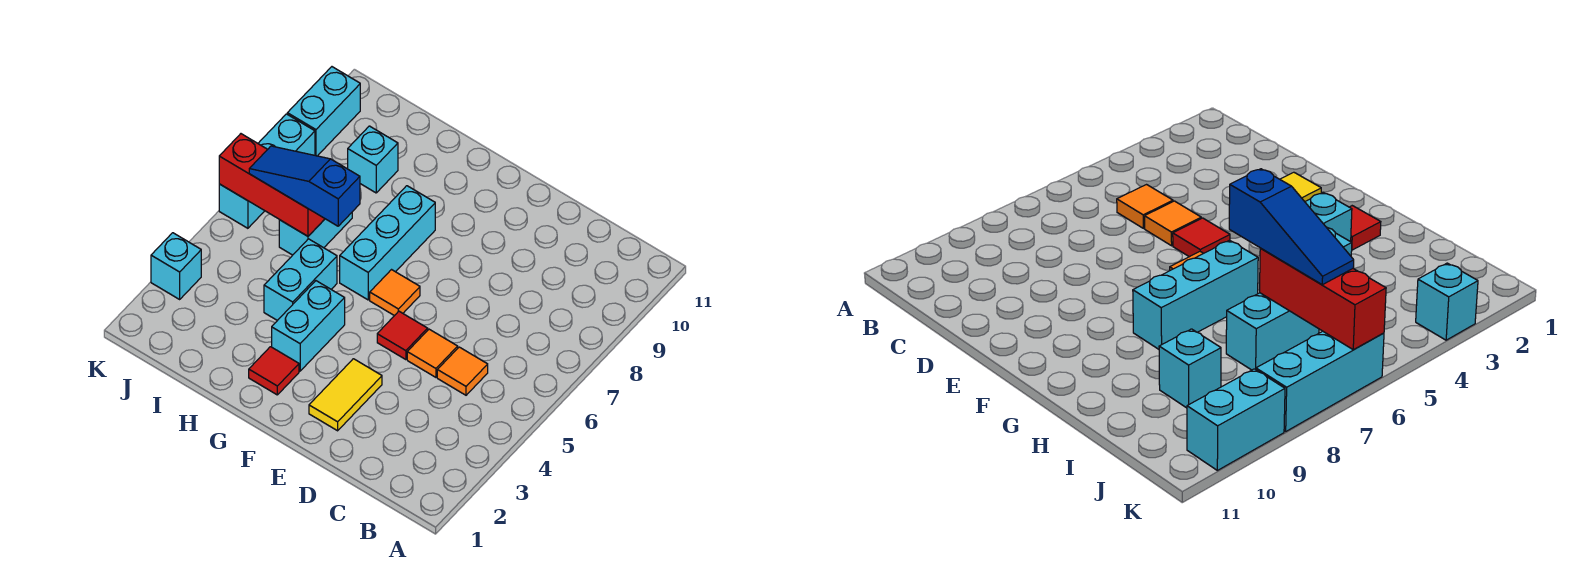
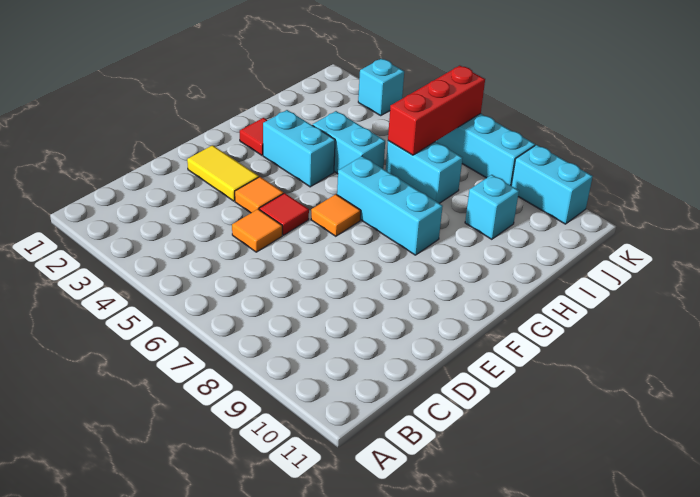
orange tile C5 level 1 -> orange tile E4 level 1
blue slope H6:J6 level 3 top H -> none

